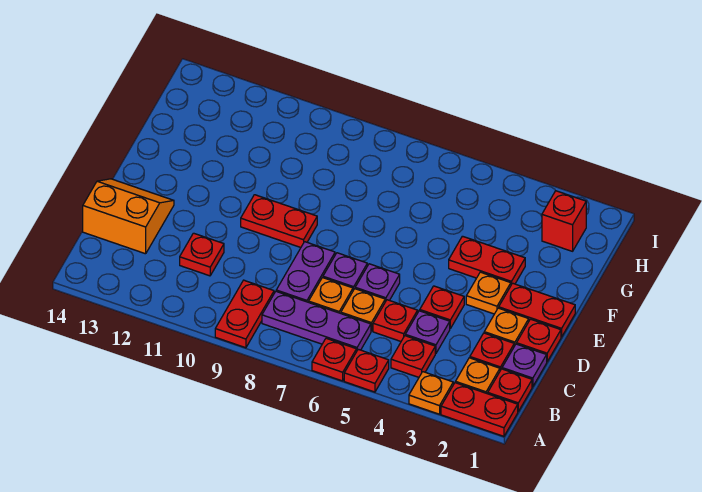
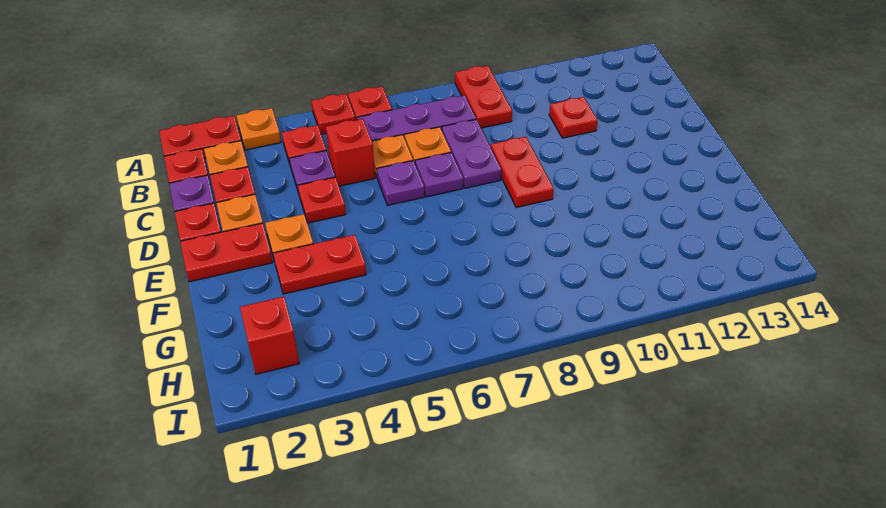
red plate C5 level 1 -> red brick C5 level 1
orange slope C13:D14 level 1 top C -> none
red plate E9:E10 level 1 -> red plate D9:E9 level 1

